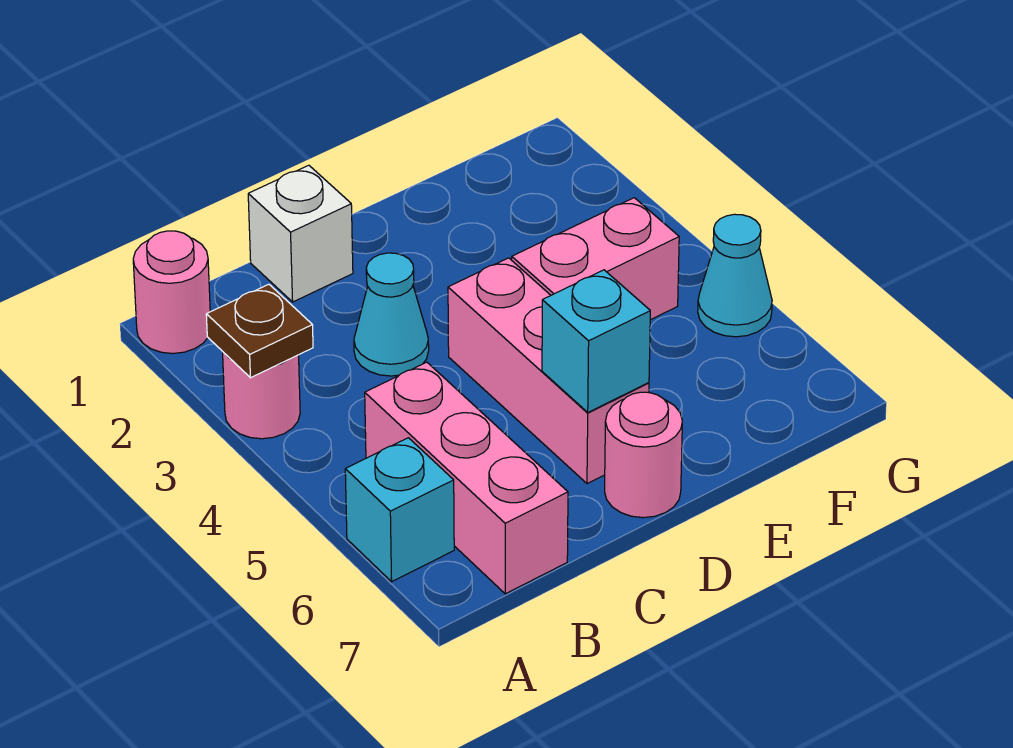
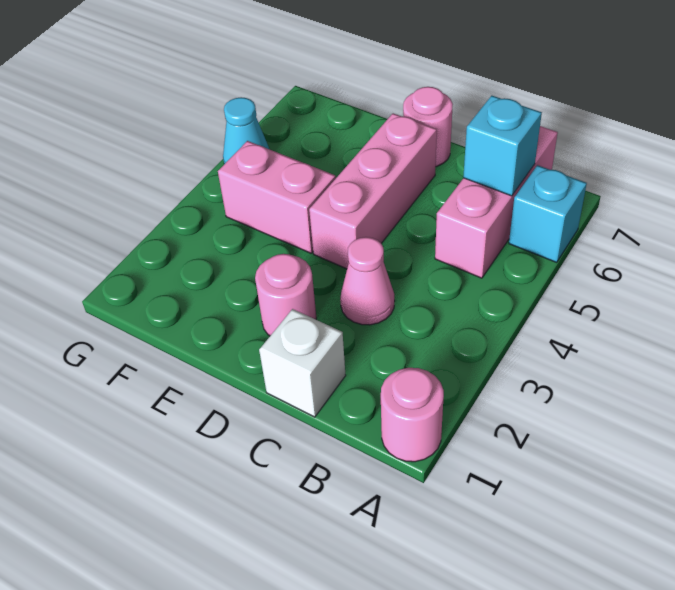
pink round brick A3 level 1 -> pink round brick D2 level 1
brown plate A3 level 2 -> none
cyan cone C3 level 1 -> pink cone C3 level 1
cyan brick D6 level 2 -> cyan brick B6 level 2

